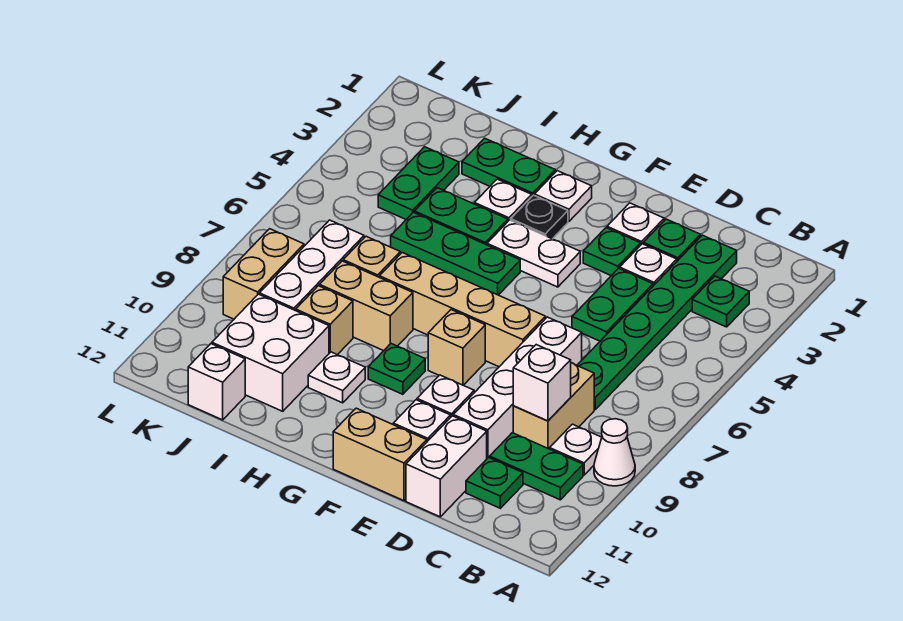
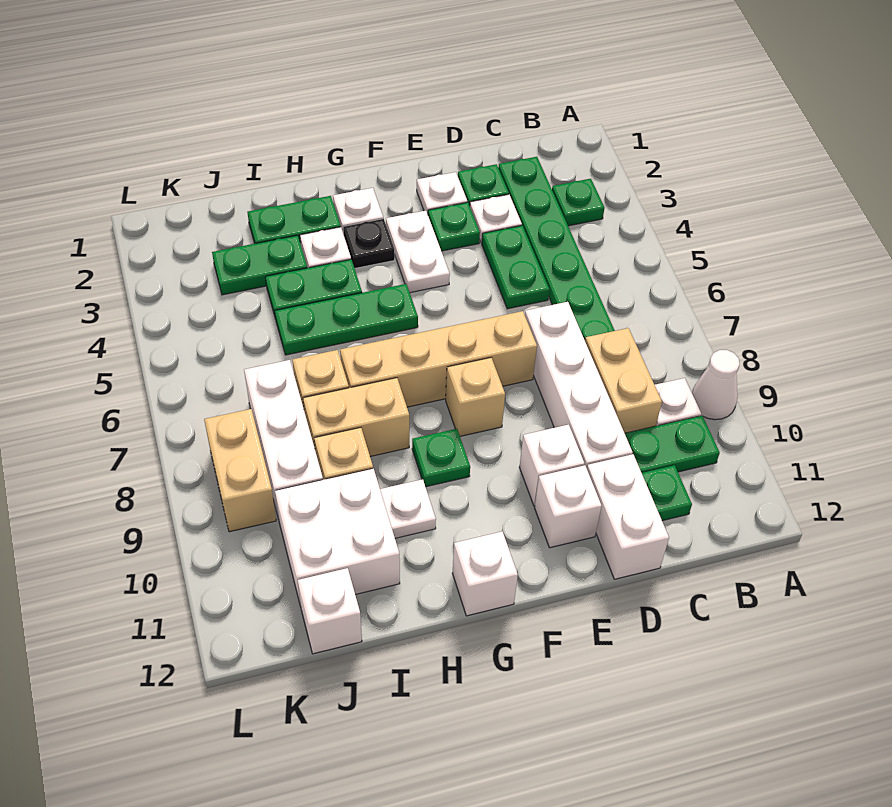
white brick C9 level 2 -> white brick G12 level 1
tan brick E12:F12 level 1 -> none
white plate F4:G4 level 1 -> white plate F3:F4 level 1
green plate J3:J4 level 1 -> green plate I3:J3 level 1

